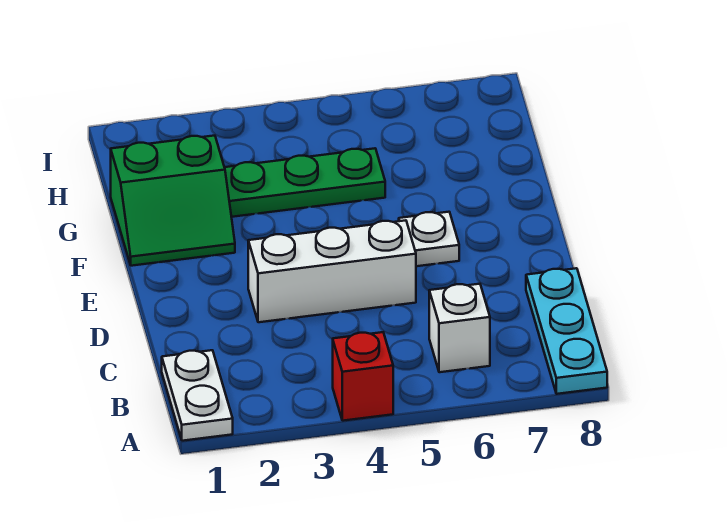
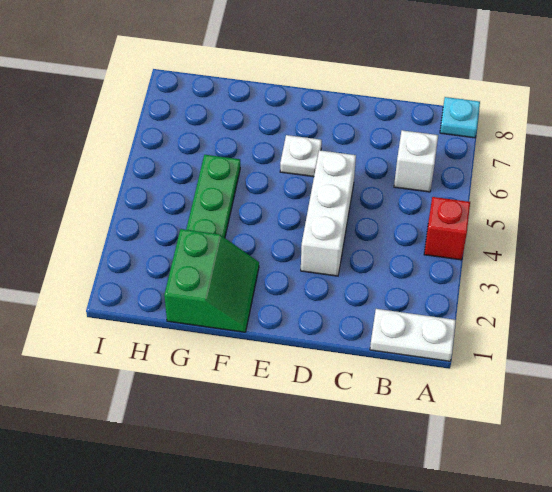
cyan plate A8:C8 level 1 -> cyan plate A8 level 1

